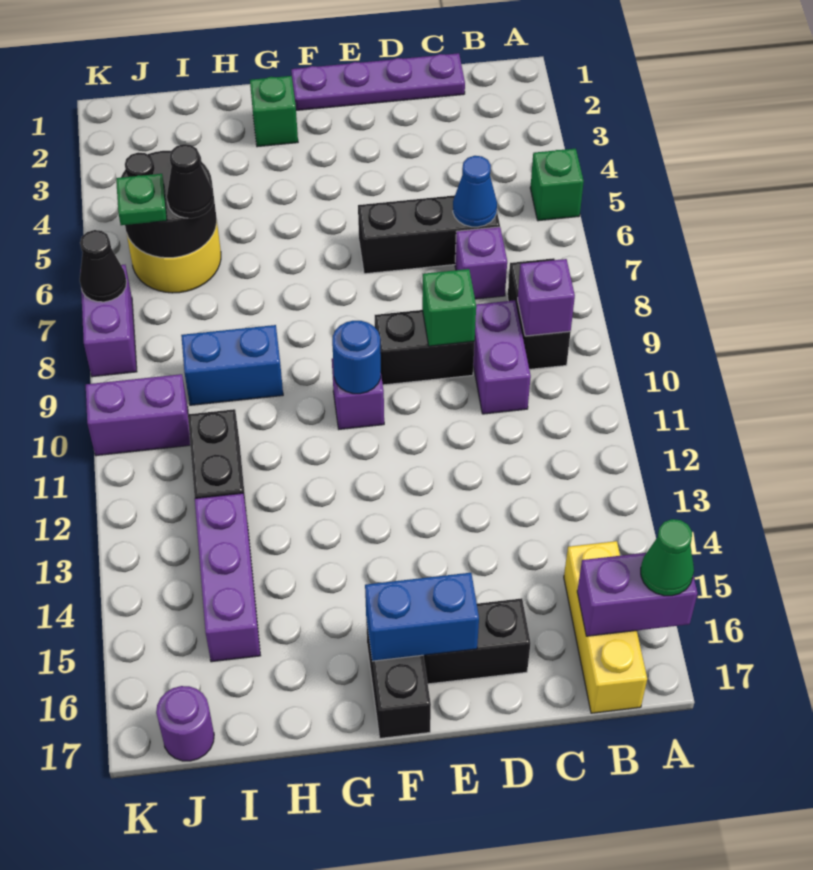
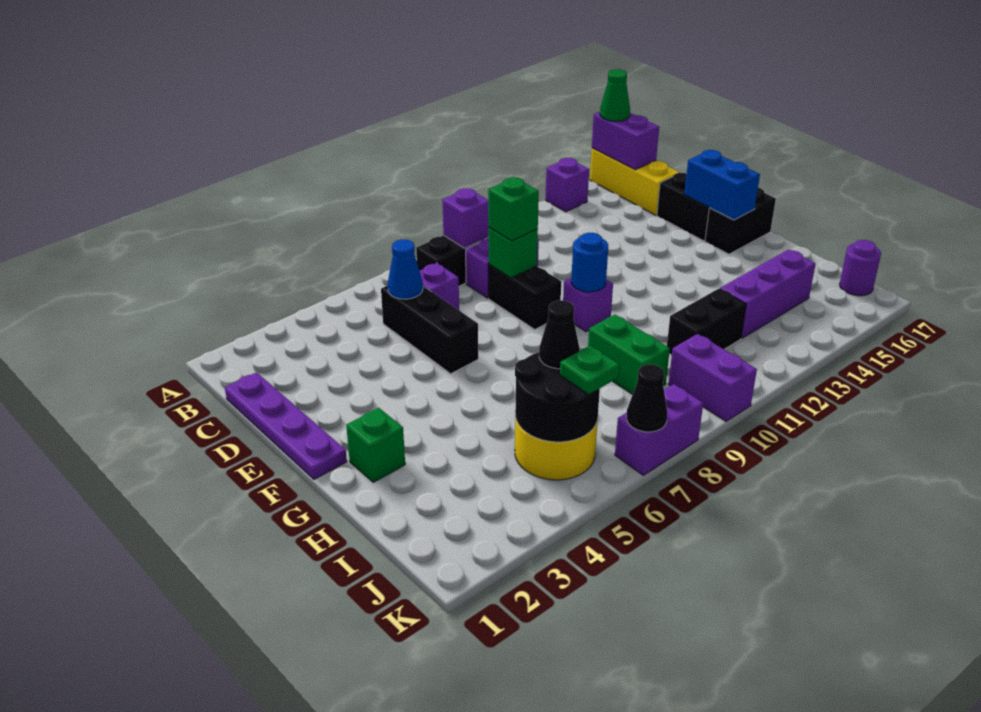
green brick A5 level 1 -> green brick D9 level 3
none -> purple brick A14 level 1
yellow brick B15:B17 level 1 -> yellow brick A16:C16 level 1
blue brick H9:I9 level 1 -> green brick H9:I9 level 1

